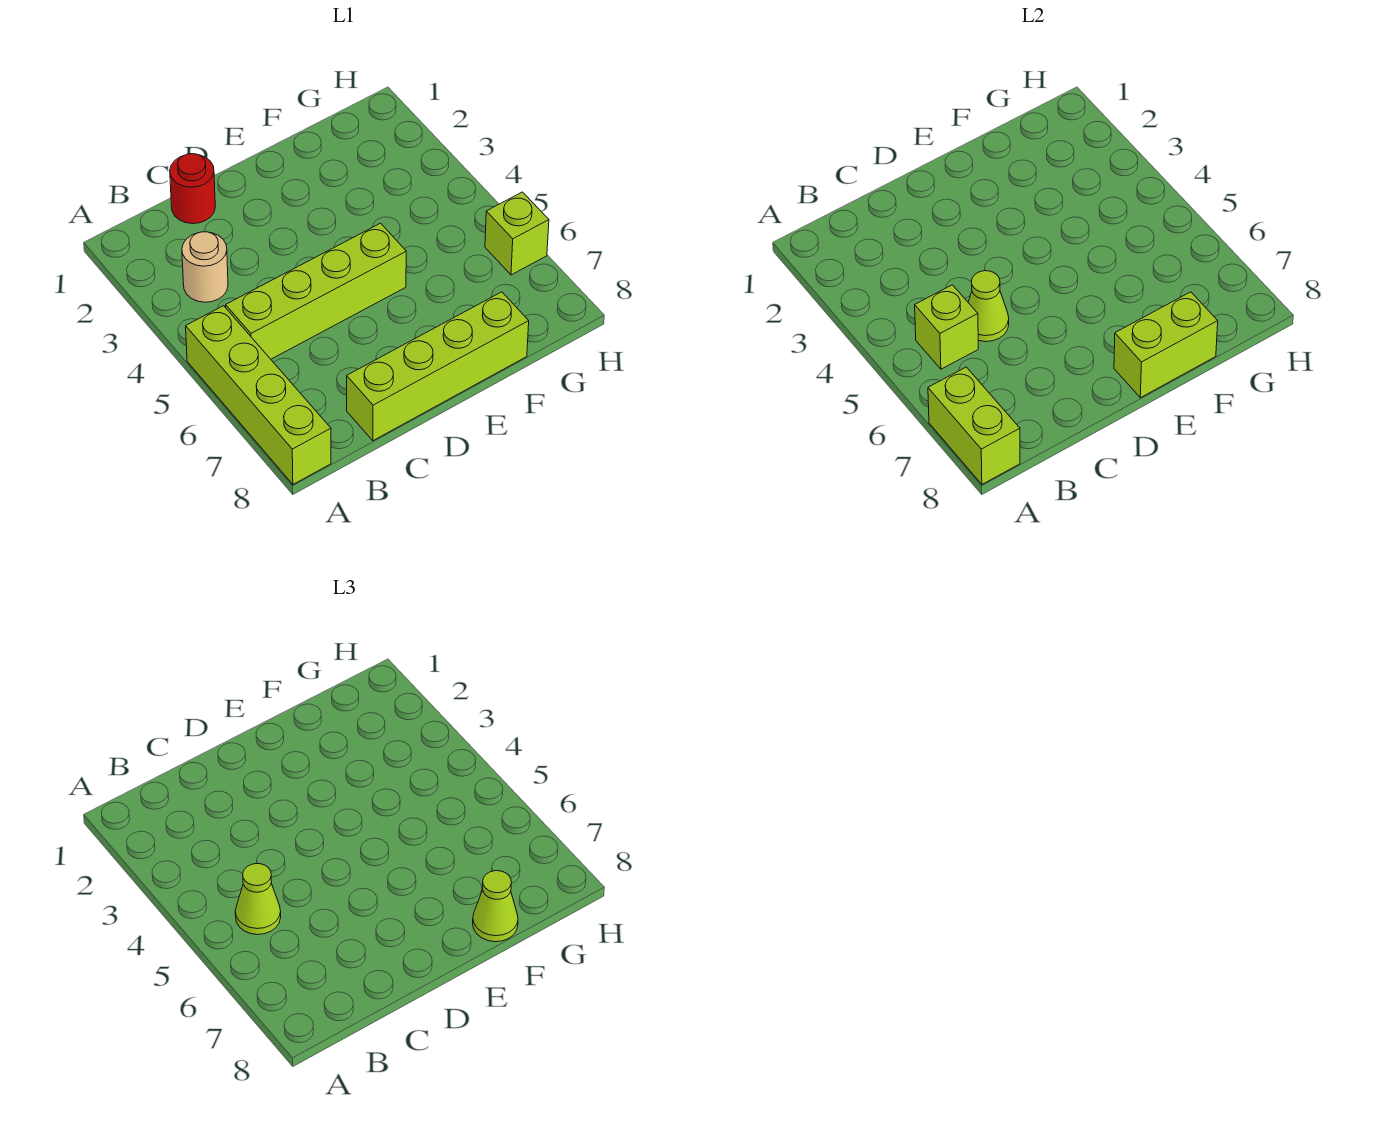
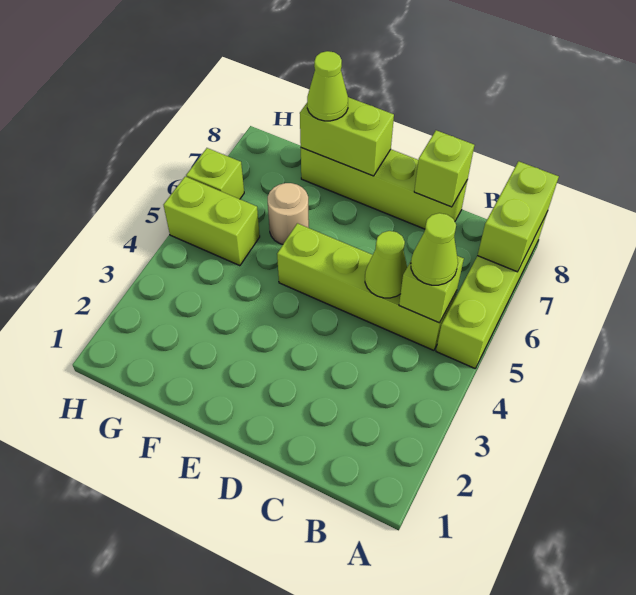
tan round brick B3 level 1 -> tan round brick F6 level 1
red round brick C1 level 1 -> none
none -> lime brick C8 level 2
none -> lime brick G5:H5 level 1

